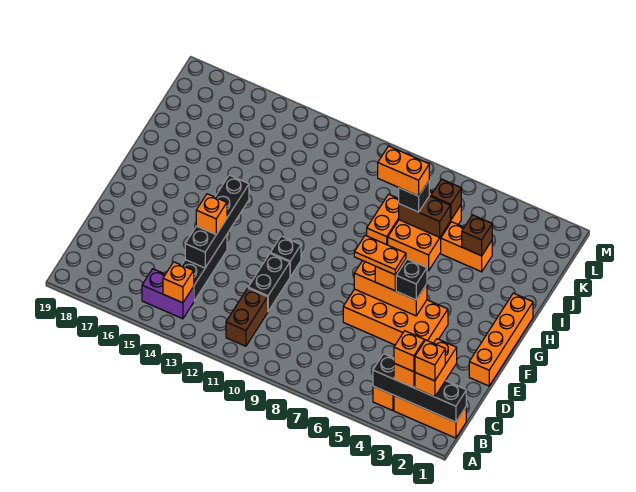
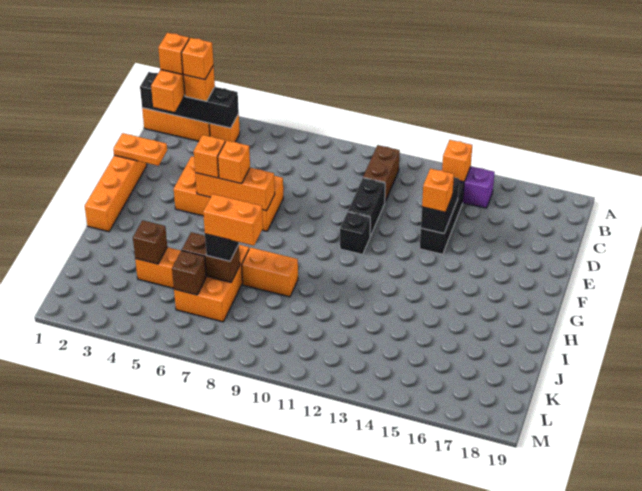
black brick D14:G14 level 2 -> black brick D14:E14 level 2
black brick F5 level 3 -> orange brick F5 level 3
orange plate F6:F7 level 4 -> orange plate E1:E2 level 2
orange brick I8:J8 level 1 -> orange brick I8:I9 level 1

